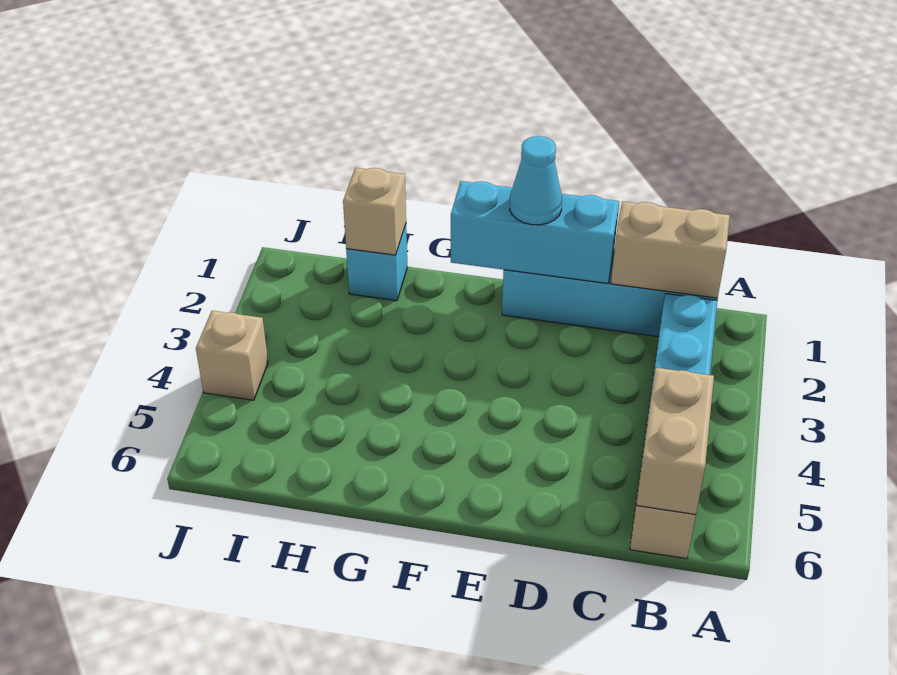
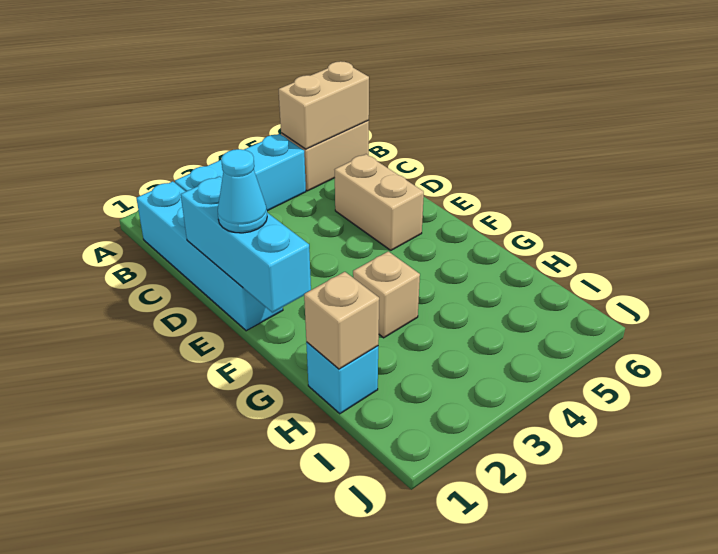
tan brick B1:C1 level 2 -> tan brick D5:E5 level 1
tan brick J4 level 1 -> tan brick G3 level 1

